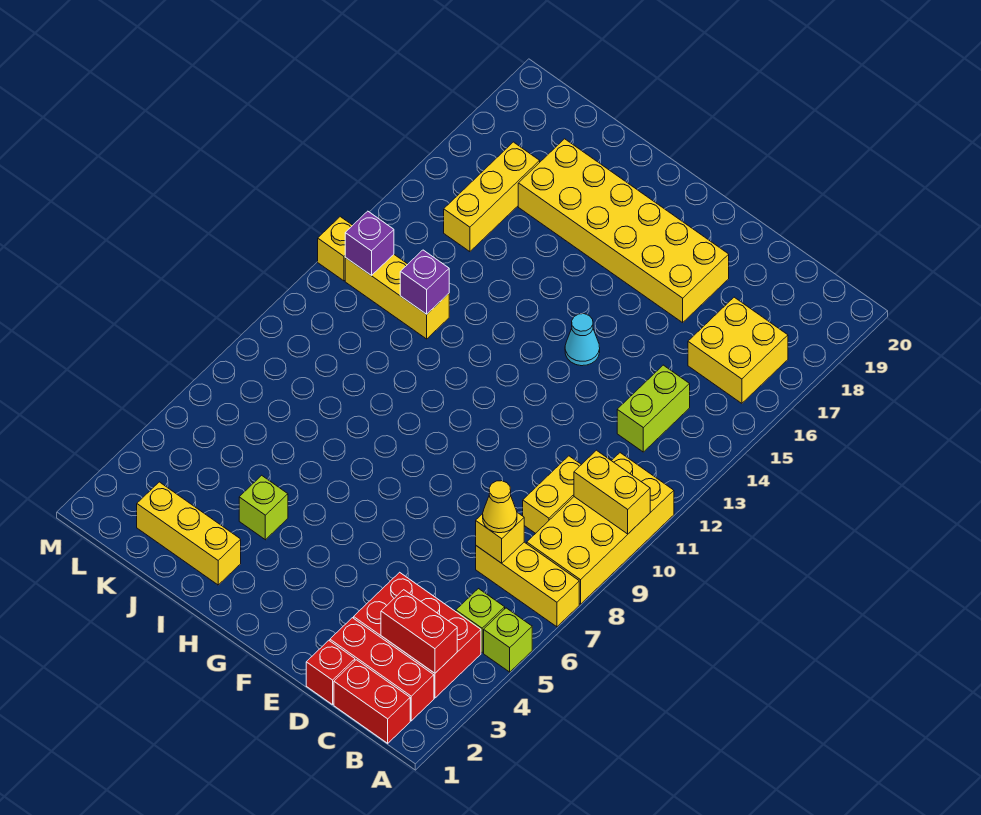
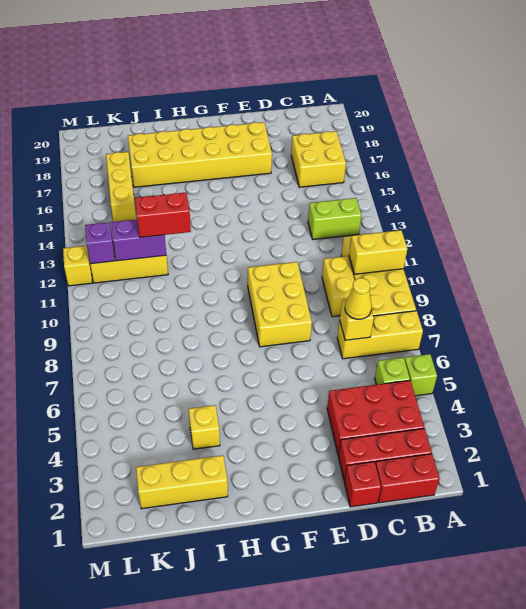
red brick B3:C3 level 2 -> red brick I12:J12 level 3
lime brick C13:C14 level 1 -> lime brick B13:C13 level 1
none -> yellow brick E8:F10 level 1
cyan cone F14 level 1 -> none
lime brick I4 level 1 -> yellow brick I4 level 1
purple brick J12 level 2 -> purple brick J12:K12 level 2

